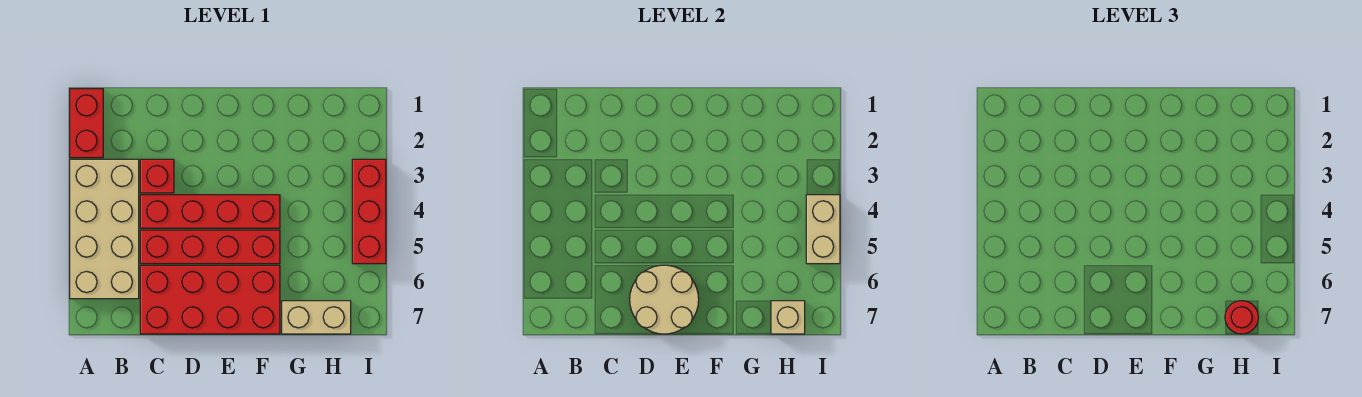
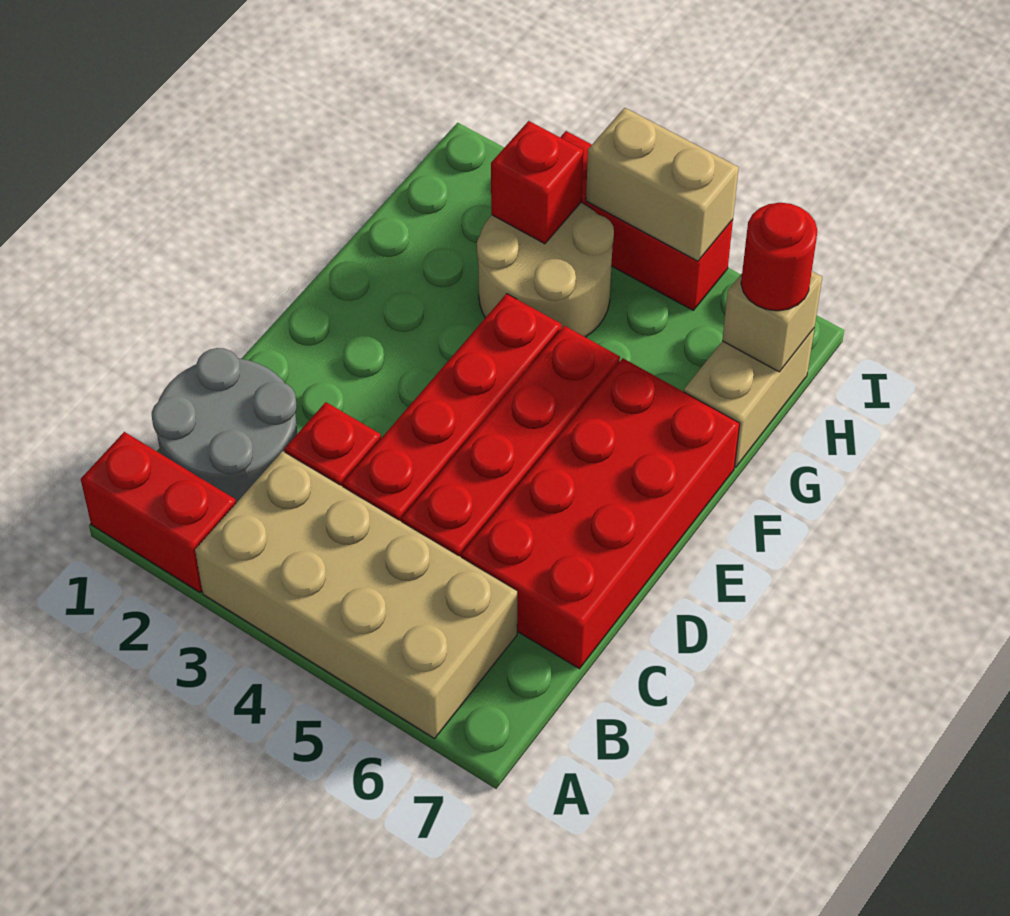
none -> grey round brick B1:C2 level 1
tan round brick D6:E7 level 2 -> tan round brick G3:H4 level 1
none -> red brick H3 level 2

